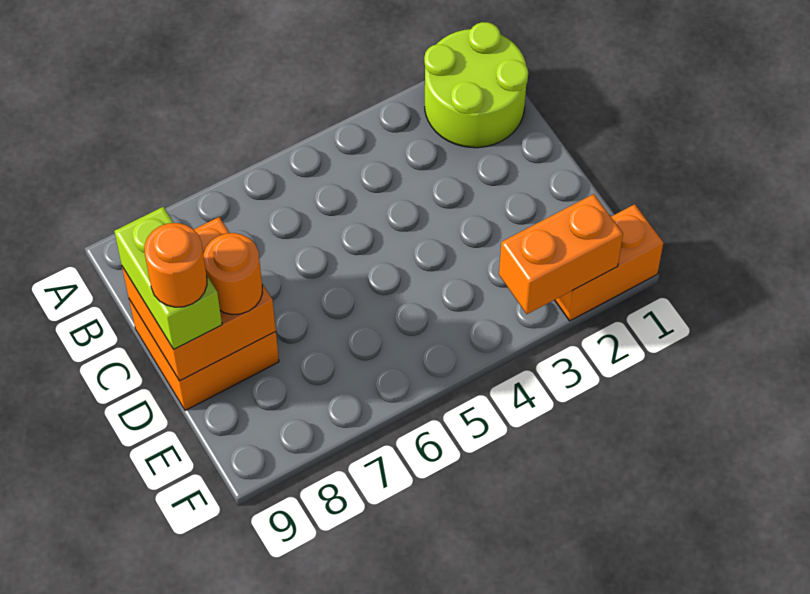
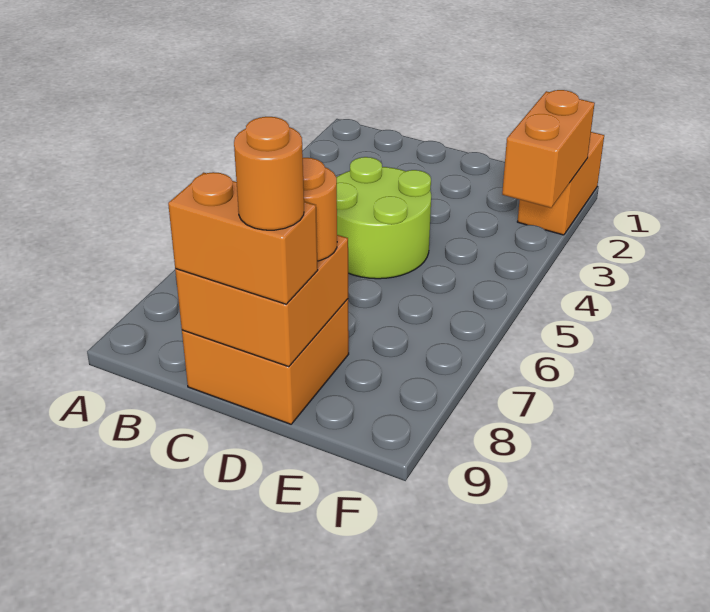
lime round brick A1:B2 level 1 -> lime round brick C4:D5 level 1
lime brick C9:D9 level 3 -> orange brick C9:D9 level 3

